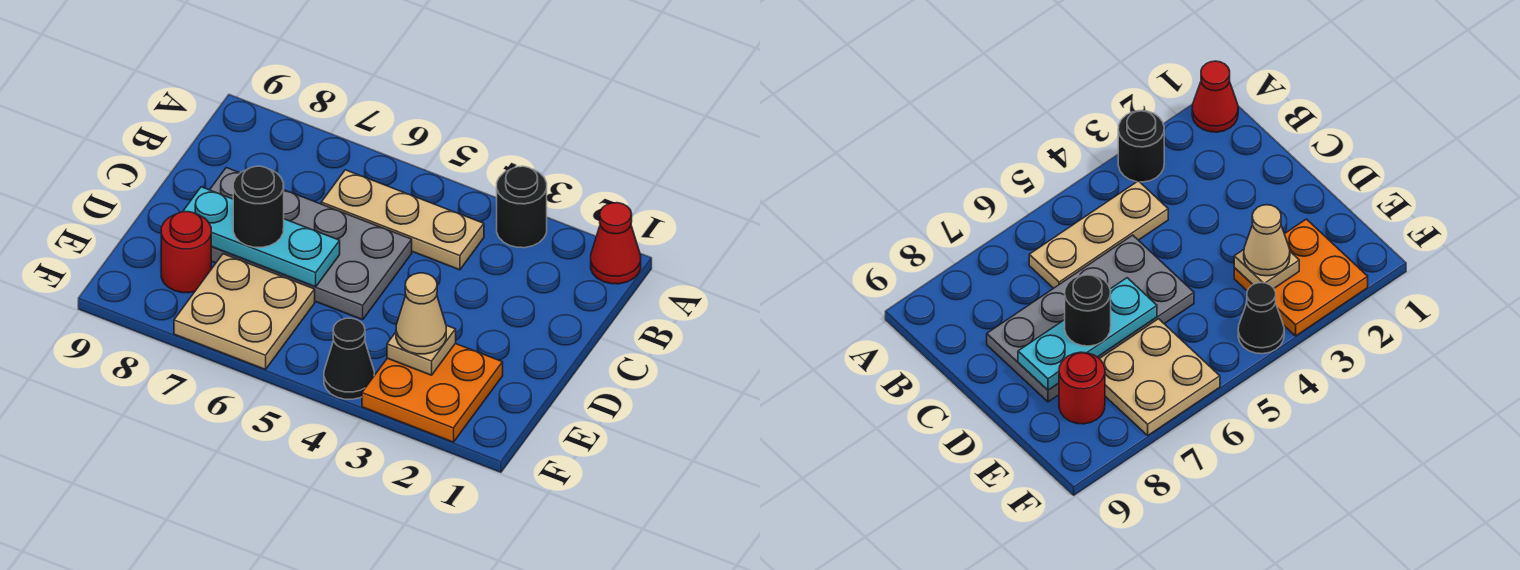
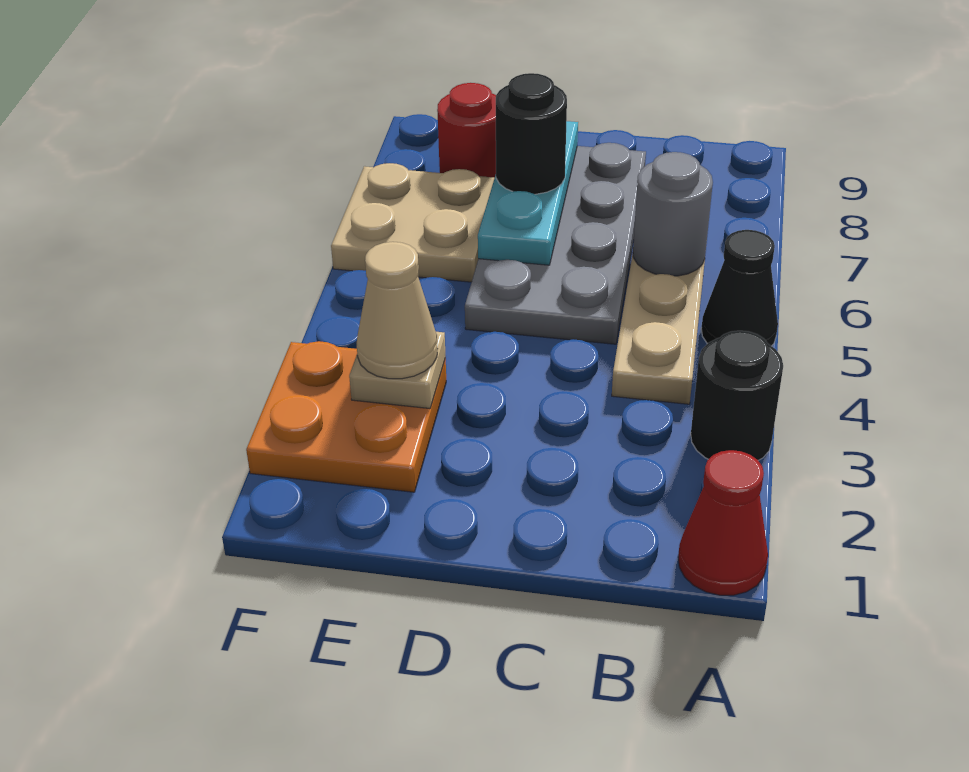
none -> grey round brick B6 level 2
black cone F4 level 1 -> black cone A5 level 1

